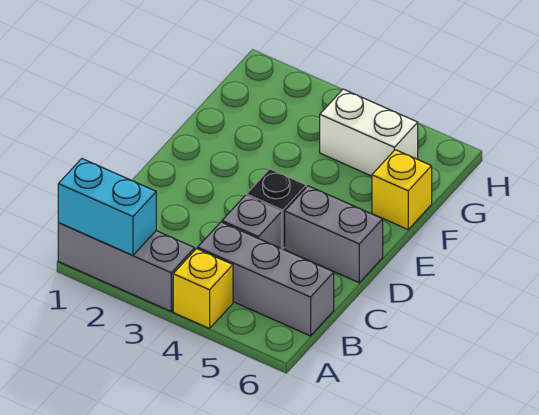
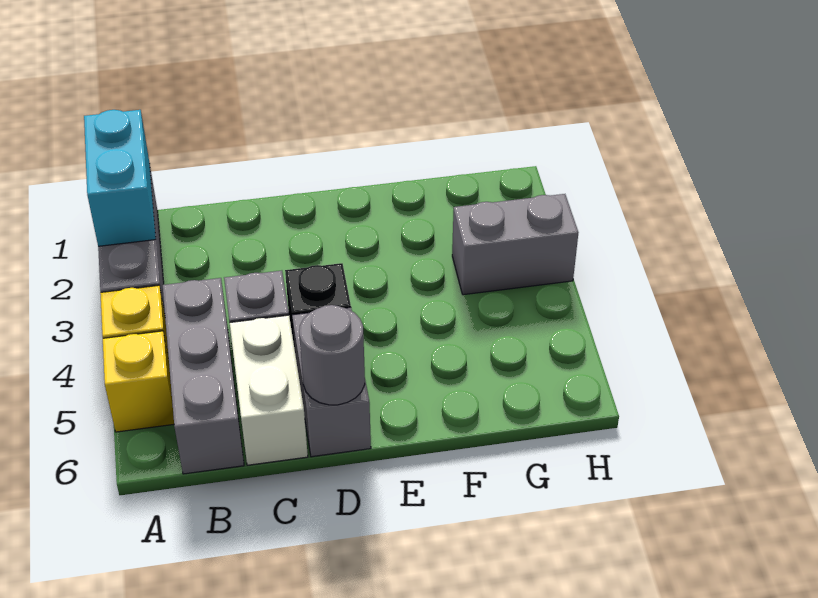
none -> grey round brick D6 level 2
yellow brick F6 level 1 -> yellow brick A5 level 1
none -> grey brick G3:H3 level 1
white brick G4:G5 level 1 -> white brick C5:C6 level 1

